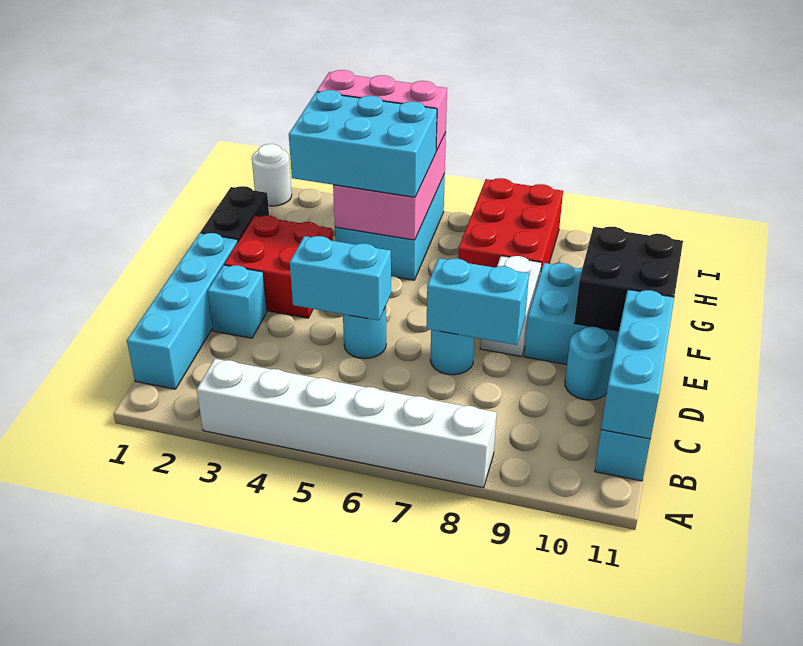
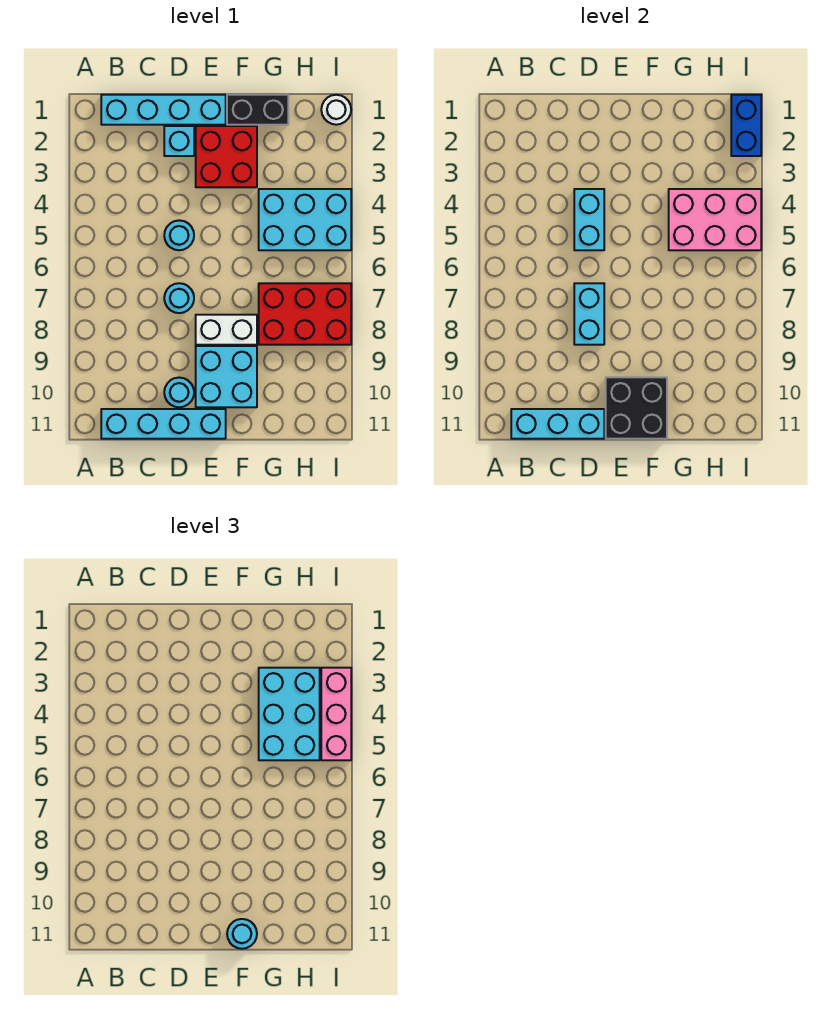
white brick A3:A8 level 1 -> none
none -> cyan round brick F11 level 3
none -> blue brick I1:I2 level 2

